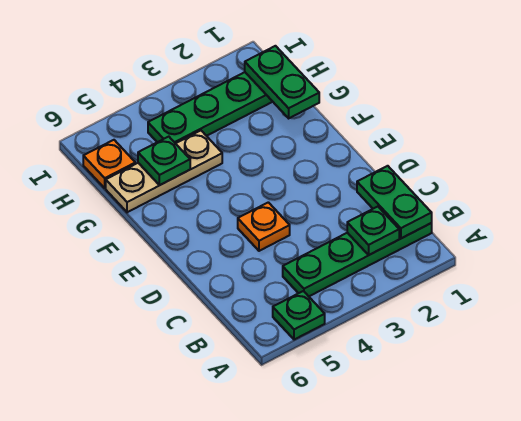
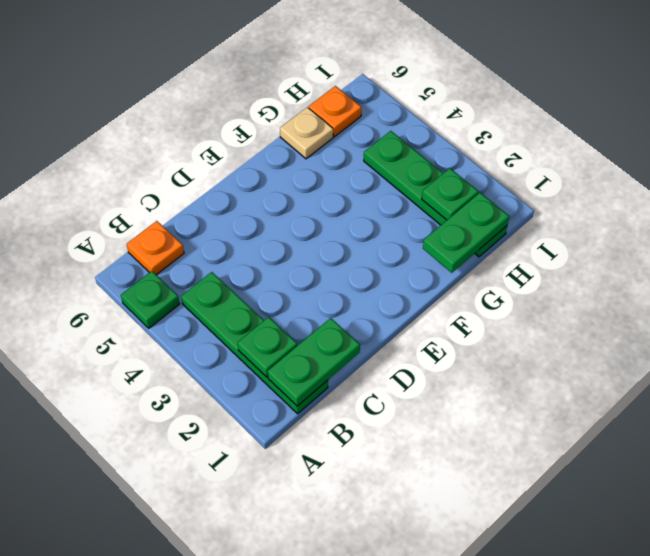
orange plate D4 level 1 -> orange plate B6 level 1
tan plate G4:G6 level 1 -> tan plate G6 level 1
green plate G5 level 2 -> green plate H2 level 2

